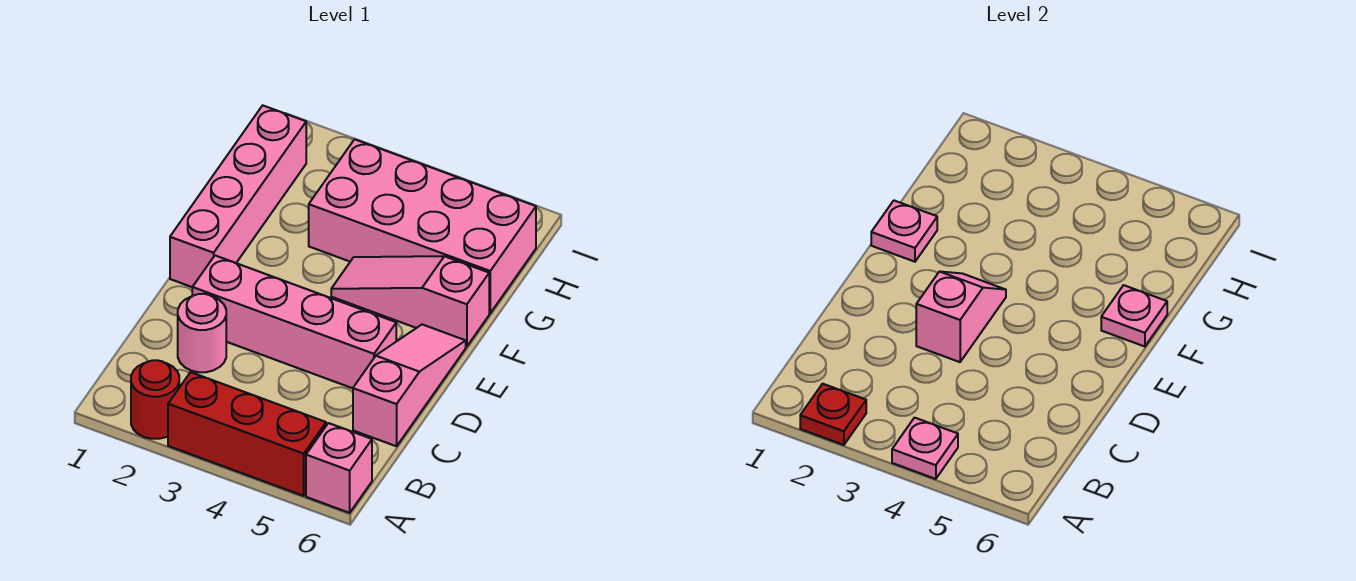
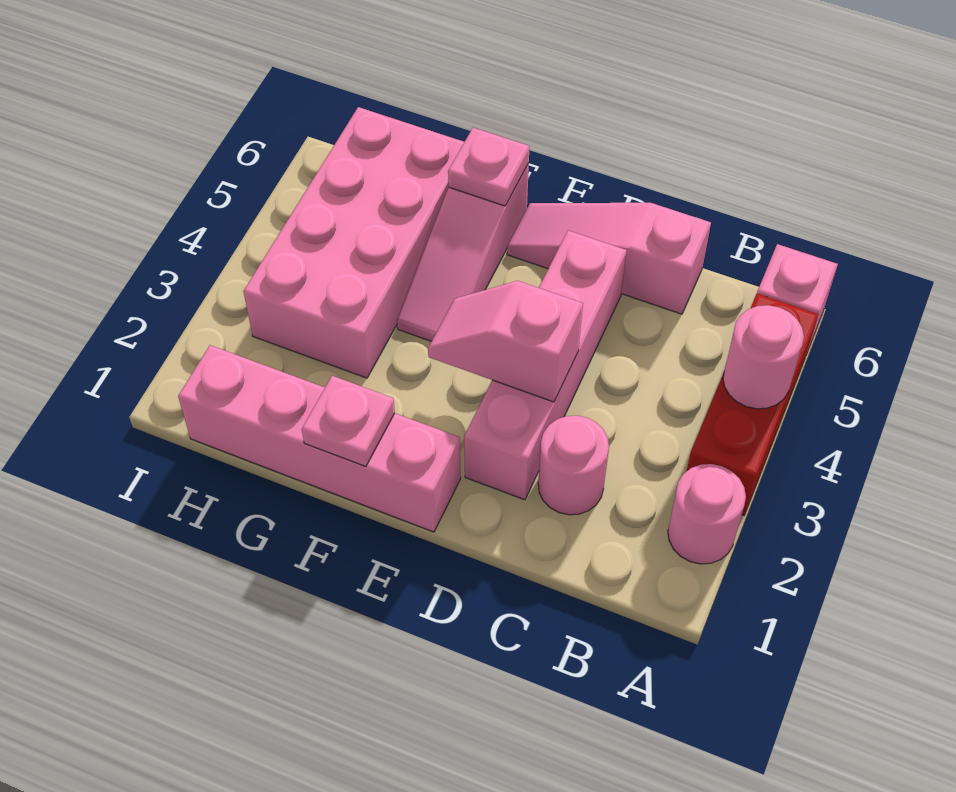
red round brick A2 level 1 -> pink round brick A2 level 1
red plate A2 level 2 -> none
pink plate A4 level 2 -> pink round brick A4 level 2

